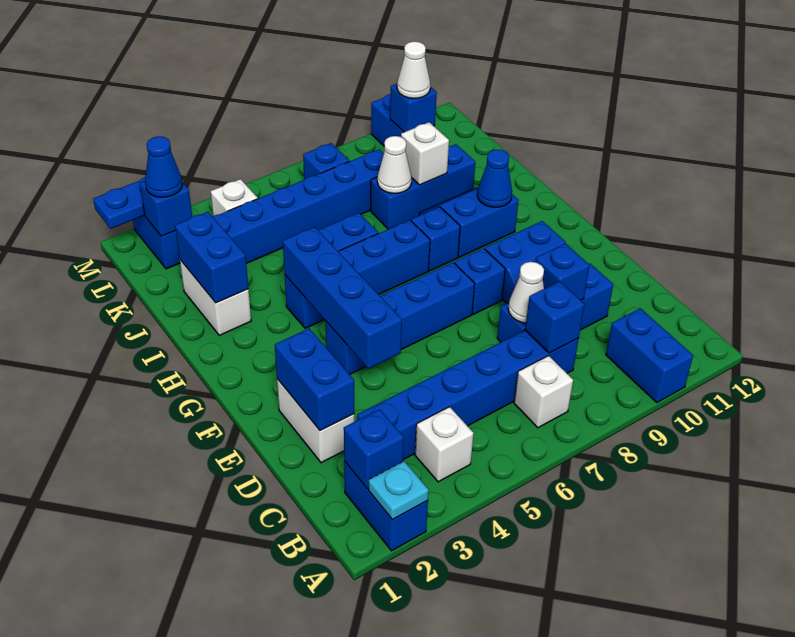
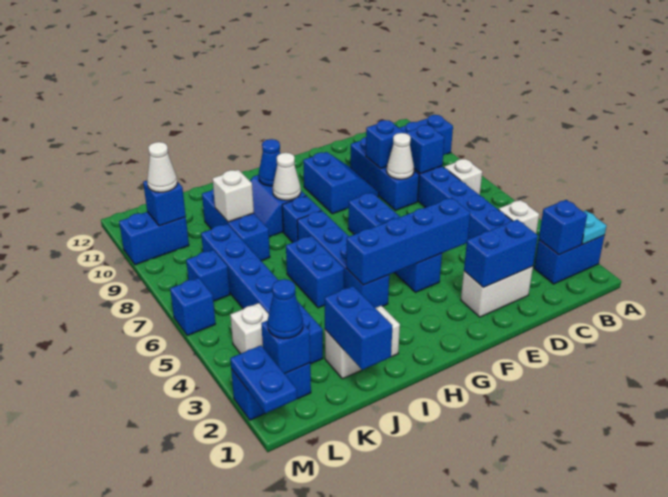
blue brick F8 level 1 -> blue brick M6 level 1
blue brick I2:J2 level 2 -> blue brick J1:J2 level 2
white cone J8 level 2 -> white cone H9 level 2

